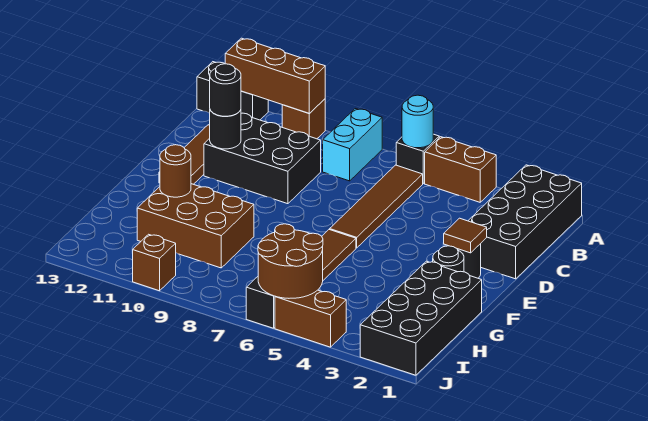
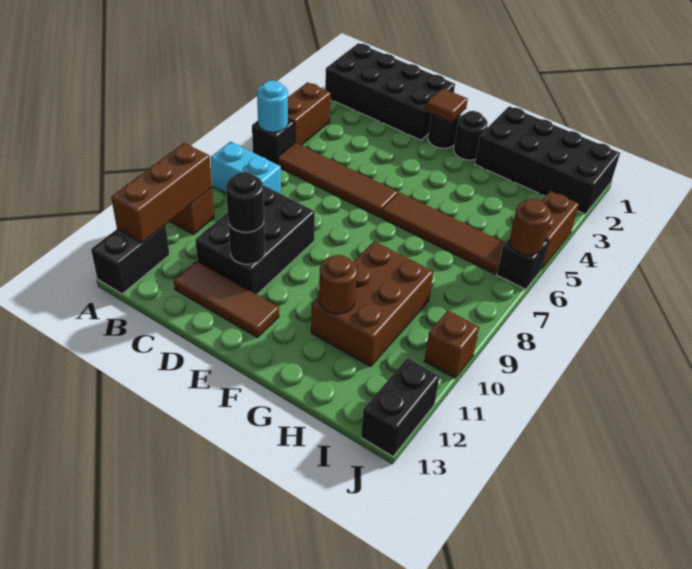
brown round brick I5:J6 level 2 -> brown round brick J6 level 2
none -> black brick J12:J13 level 1

